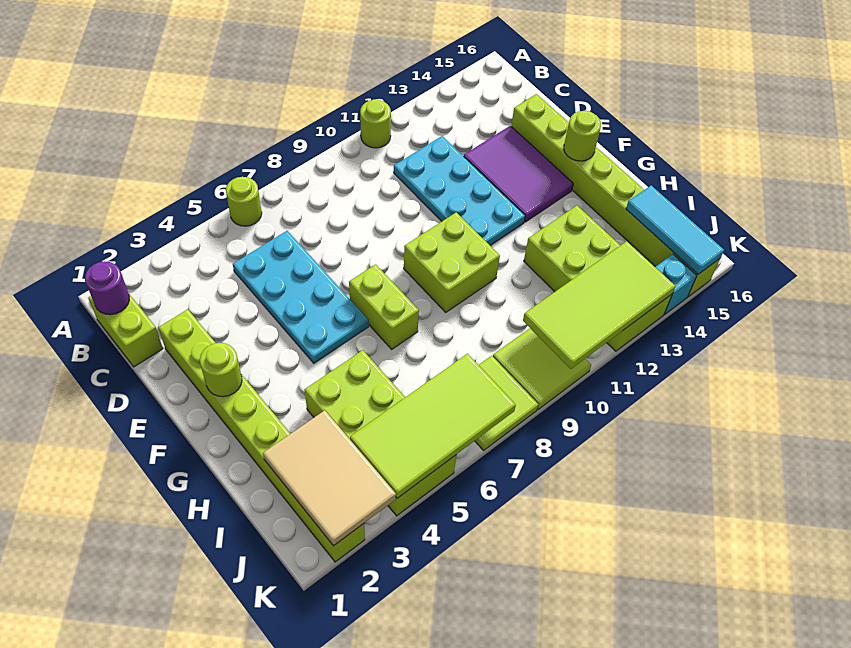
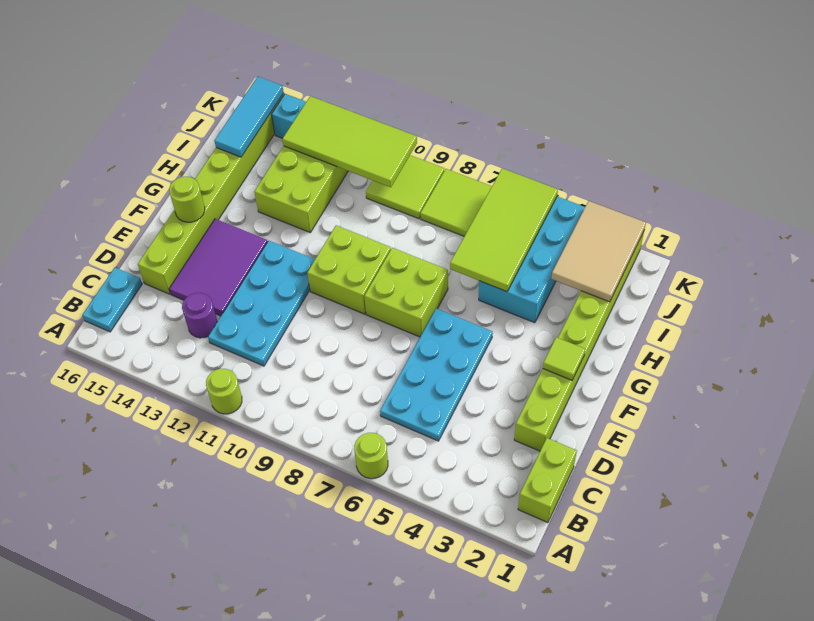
purple round brick B1 level 2 -> purple round brick C13 level 1
none -> cyan plate B16:C16 level 1
lime round brick F2 level 2 -> lime tile F2 level 2
lime brick F7:G7 level 1 -> lime brick F7:G8 level 1
lime brick H4:K5 level 1 -> cyan brick H4:K5 level 1
lime tile J4:K7 level 2 -> lime tile H5:K6 level 2

